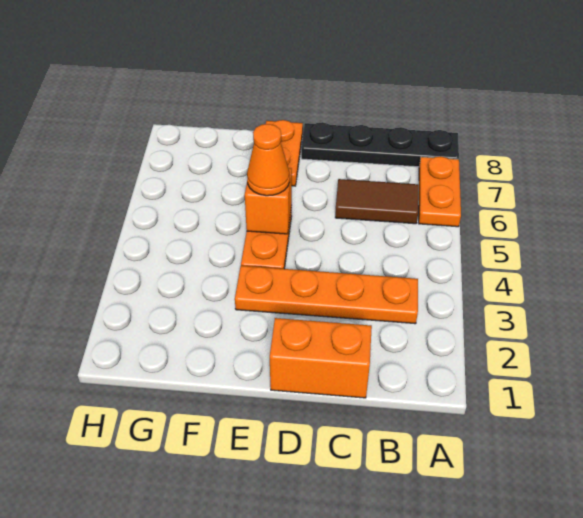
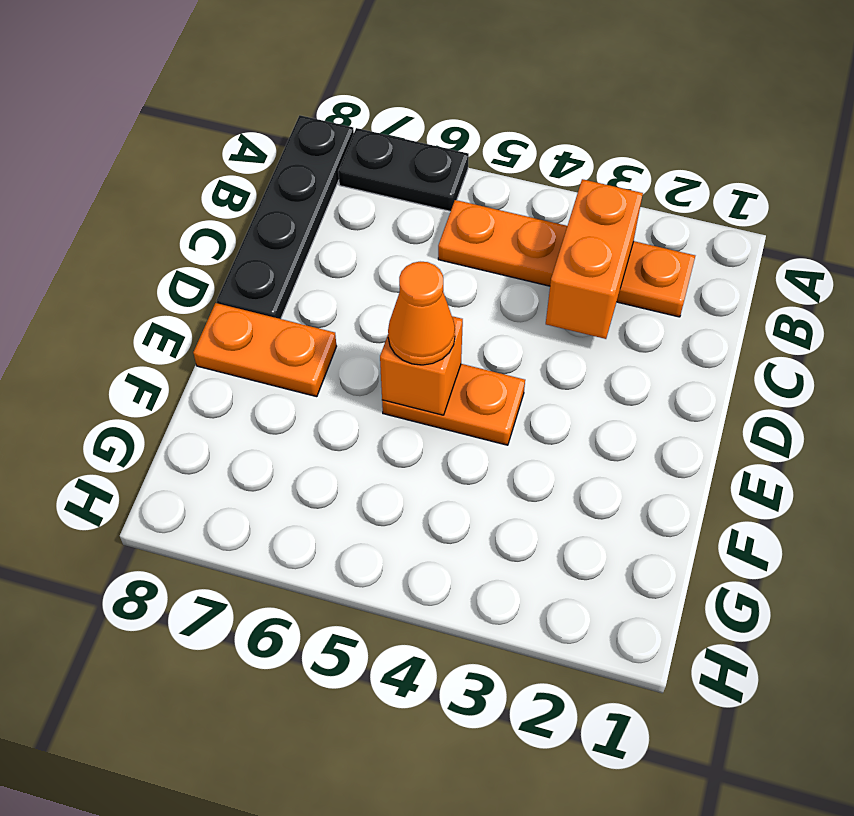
orange plate A6:A7 level 1 -> black plate A6:A7 level 1
orange plate B3:E3 level 1 -> orange plate B2:B5 level 1
brown tile B6:C6 level 1 -> none
orange brick C1:D1 level 1 -> orange brick B3:C3 level 2

